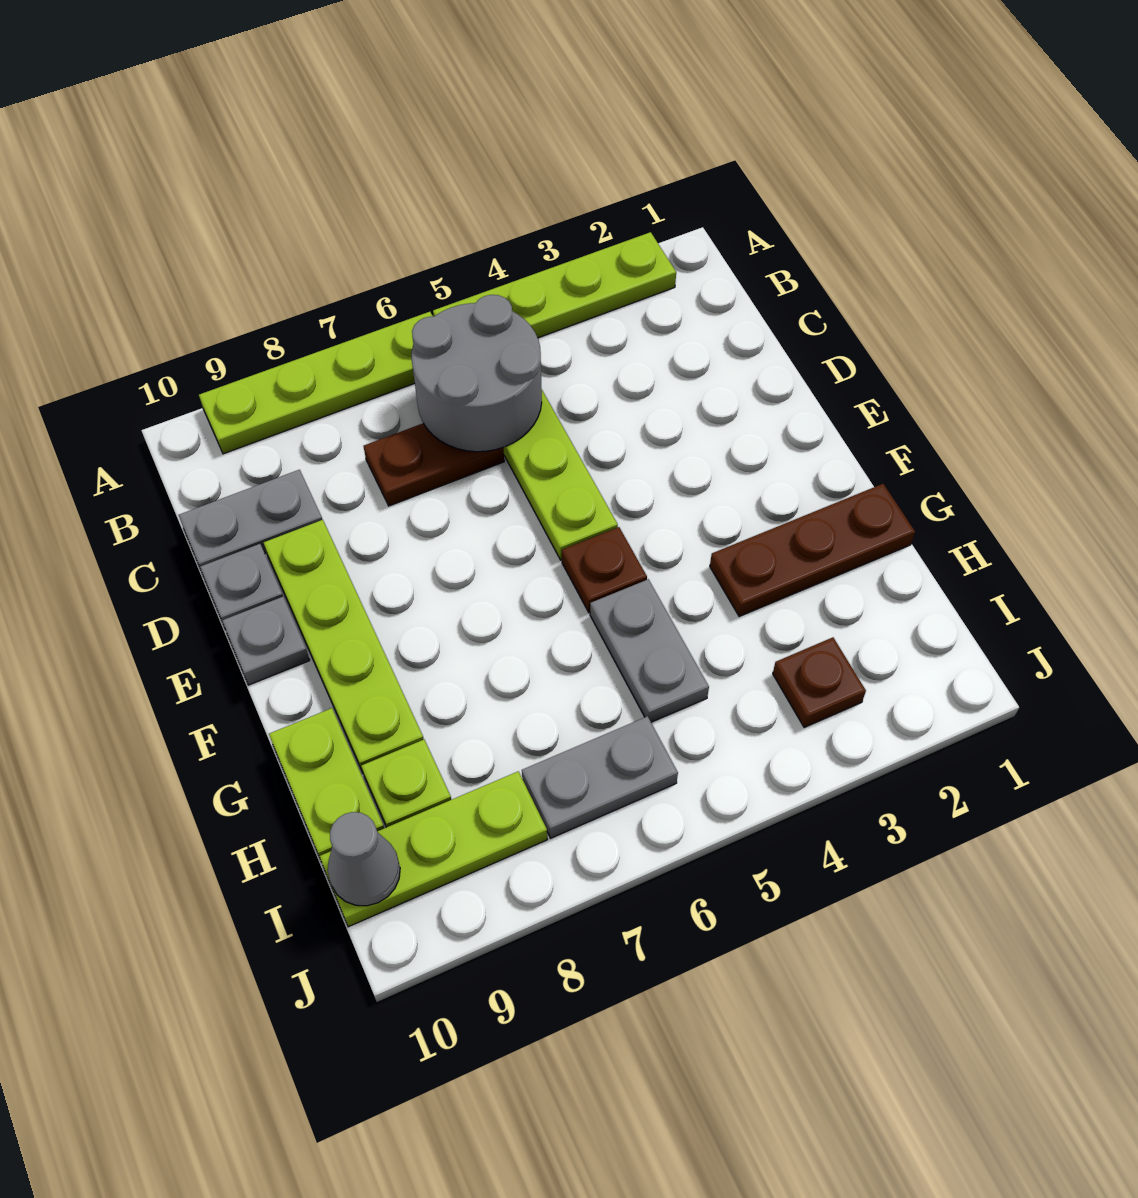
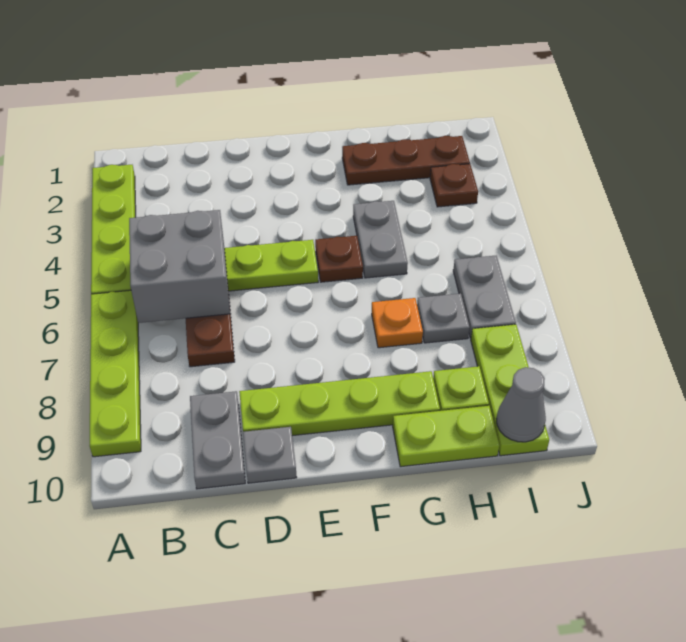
grey round brick B5:C6 level 2 -> grey brick B5:C6 level 2
grey plate E10 level 1 -> grey plate H7 level 1
brown plate G1:G3 level 1 -> brown plate G2:I2 level 1
grey plate G5:H5 level 1 -> grey plate G4:G5 level 1
none -> orange plate G7 level 1

